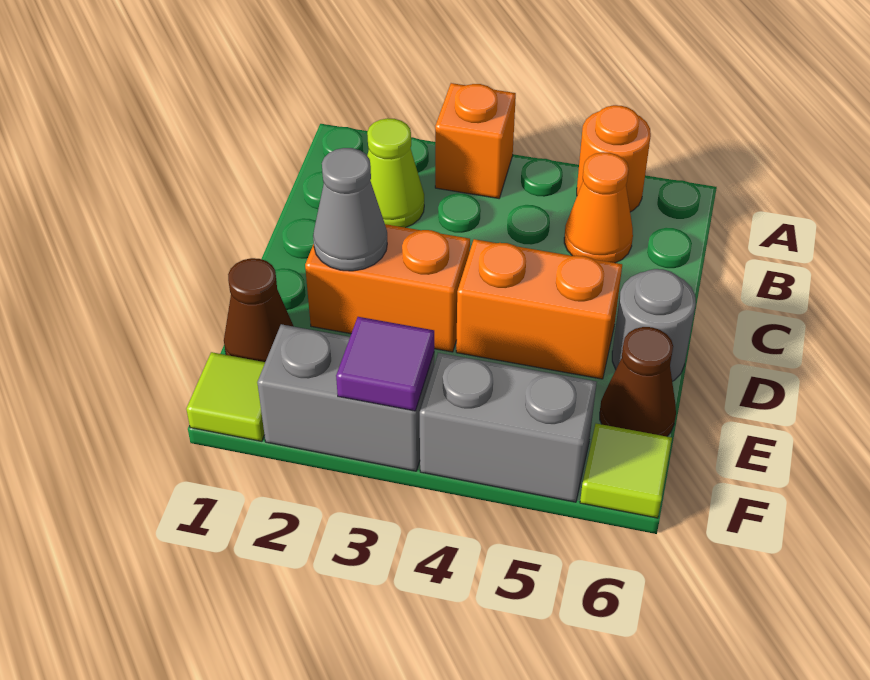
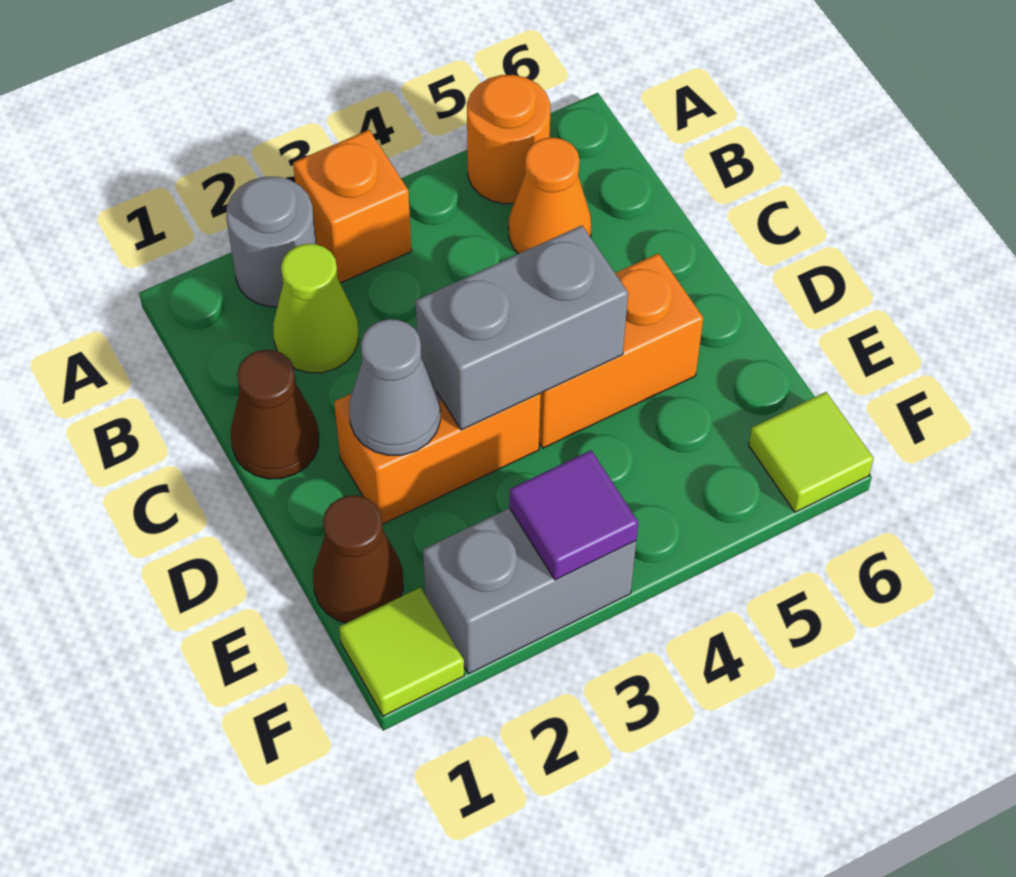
grey round brick D6 level 1 -> grey round brick A2 level 1
brown cone E6 level 1 -> brown cone C1 level 1
grey brick F4:F5 level 1 -> grey brick D3:D4 level 2

